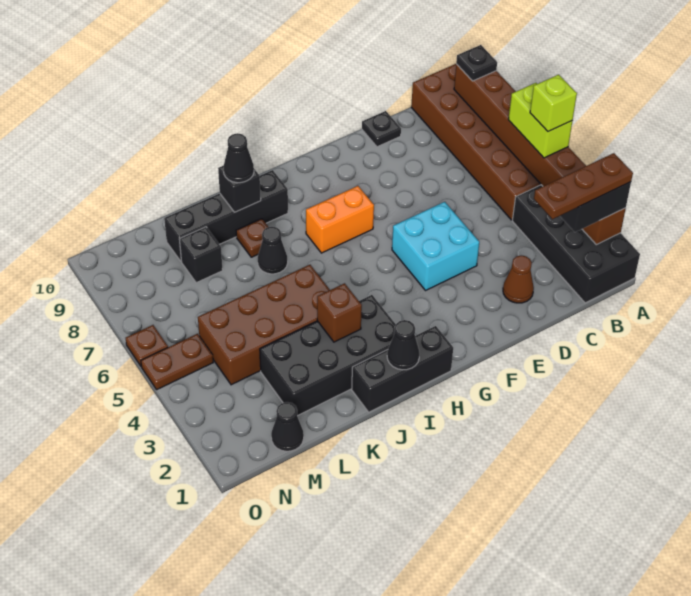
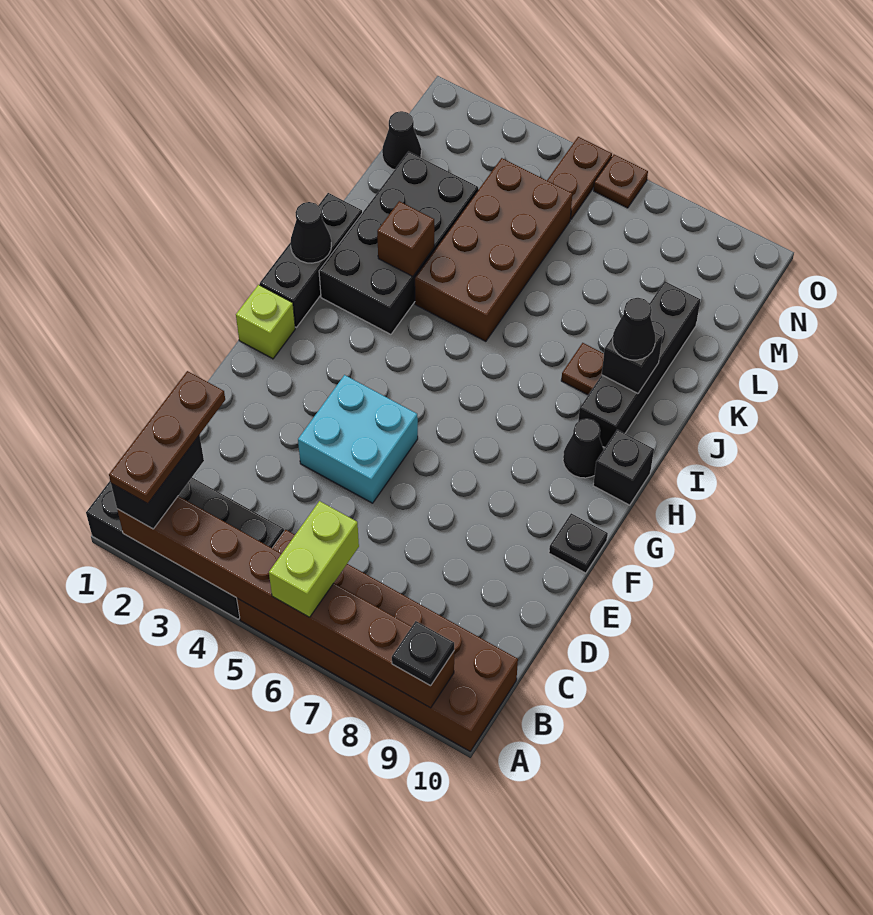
lime brick A5:A6 level 3 -> lime brick A6:B6 level 3
lime brick A5 level 4 -> lime brick G1 level 1
brown cone D2 level 1 -> none
black plate D10 level 1 -> black plate F10 level 1
orange brick G7:H7 level 1 -> none
black cone J7 level 1 -> black cone H9 level 1
black brick L8 level 1 -> black brick H10 level 1

